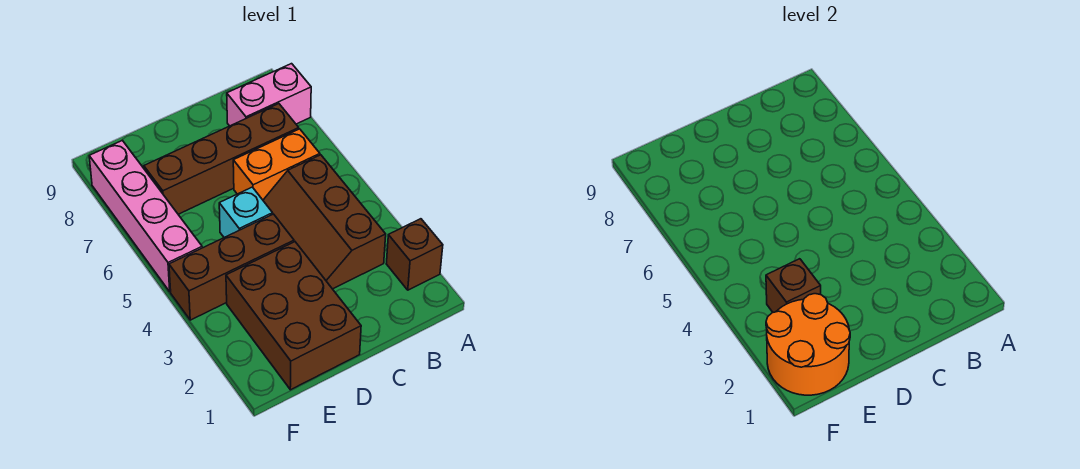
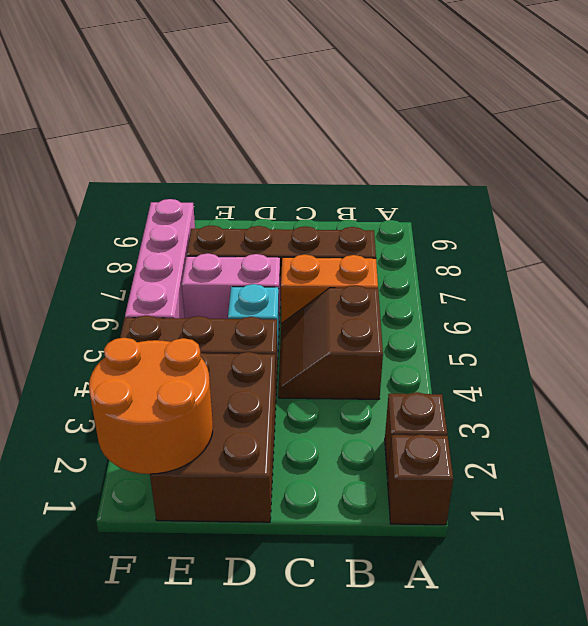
pink brick A8:B8 level 1 -> pink brick D6:E6 level 1
brown slope B3:C5 level 1 top B -> brown slope B4:C5 level 1 top B
brown brick E3 level 2 -> brown brick A1 level 1

